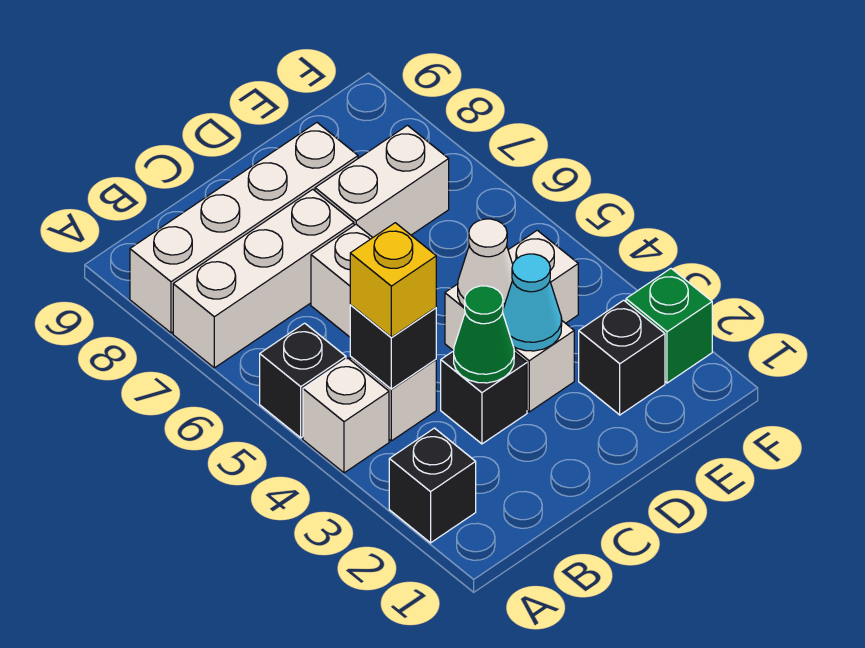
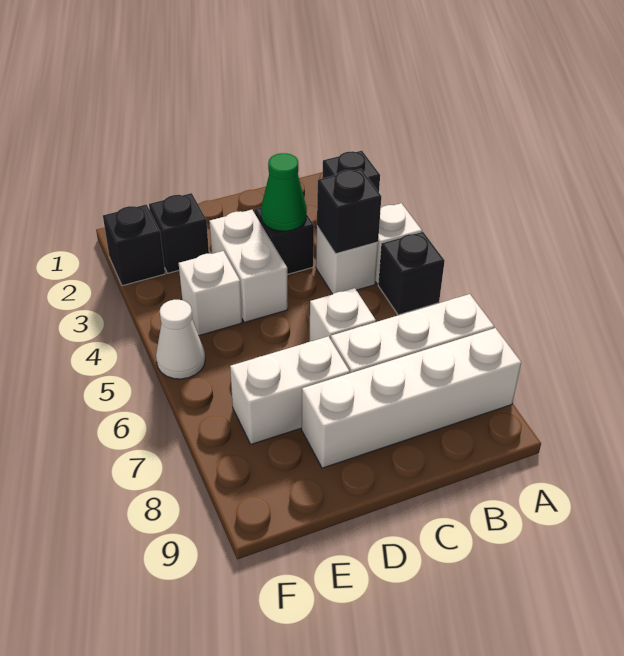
yellow brick B4 level 3 -> none
cyan cone D3 level 2 -> none
white cone D4 level 2 -> white cone F5 level 1
green brick F2 level 1 -> black brick F2 level 1

